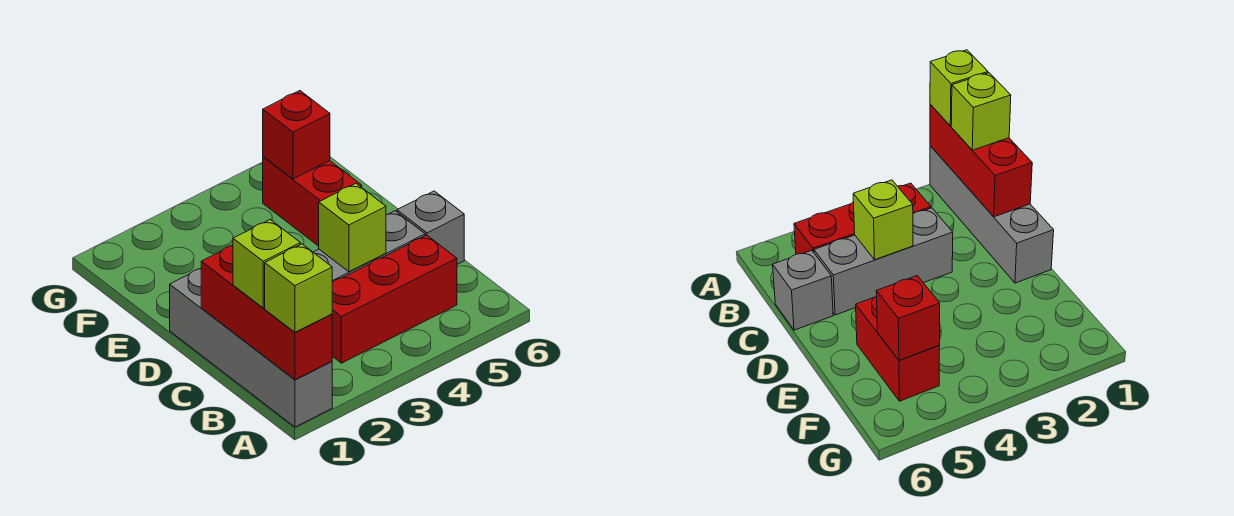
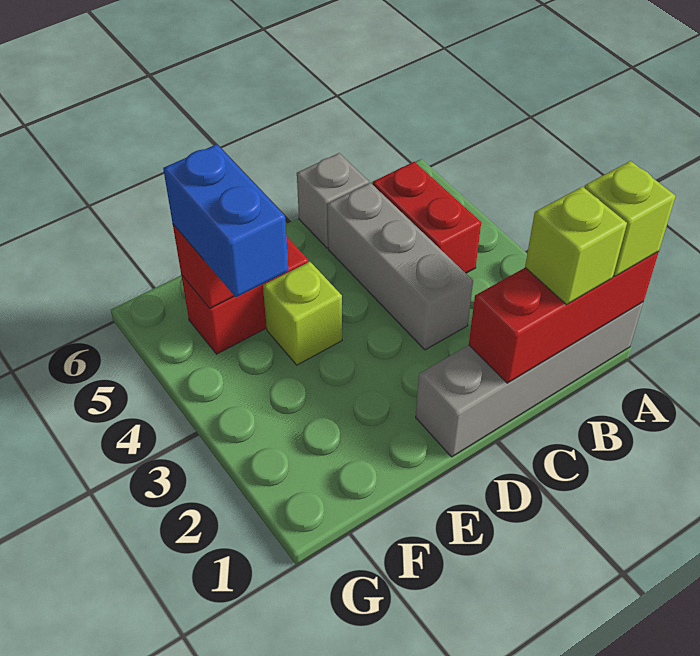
red brick B3:B5 level 1 -> red brick B4:B5 level 1
lime brick C4 level 2 -> lime brick E4 level 1
none -> blue brick F4:F5 level 3

